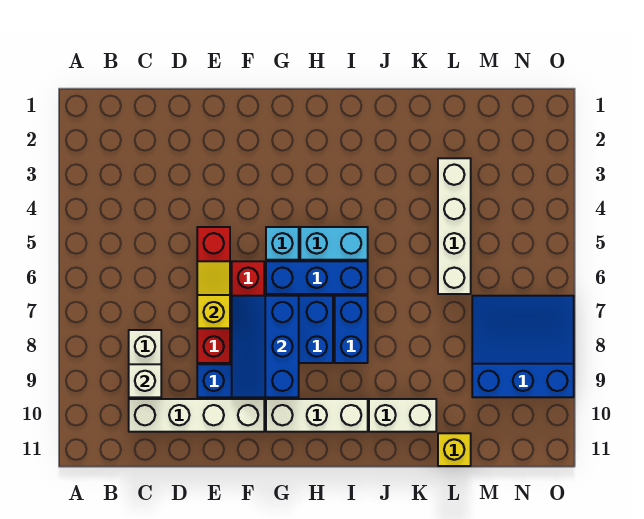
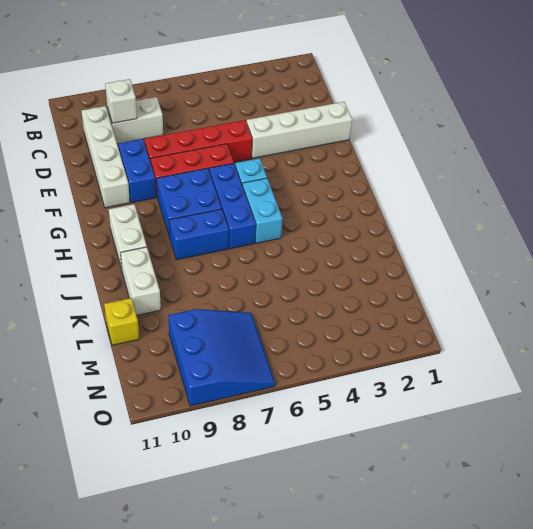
yellow slope E6:E7 level 2 top 7 -> none
blue slope F7:G9 level 2 top G -> none
white brick G10:I10 level 1 -> white brick H10:I10 level 1
white brick L3:L6 level 1 -> white brick E1:E4 level 1

